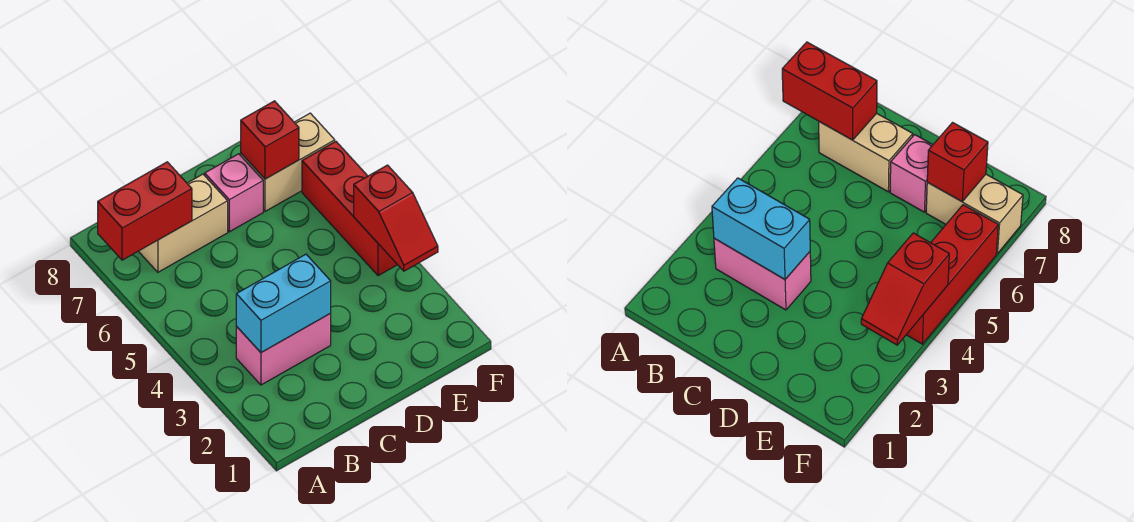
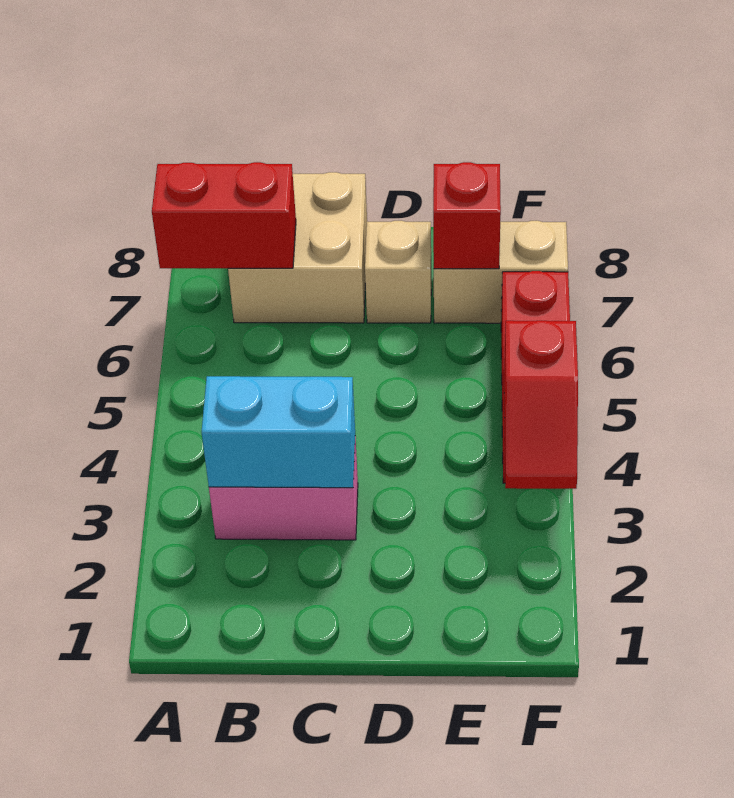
tan brick B7:C7 level 1 -> tan brick B7:C8 level 1
pink brick D7 level 1 -> tan brick D7 level 1

